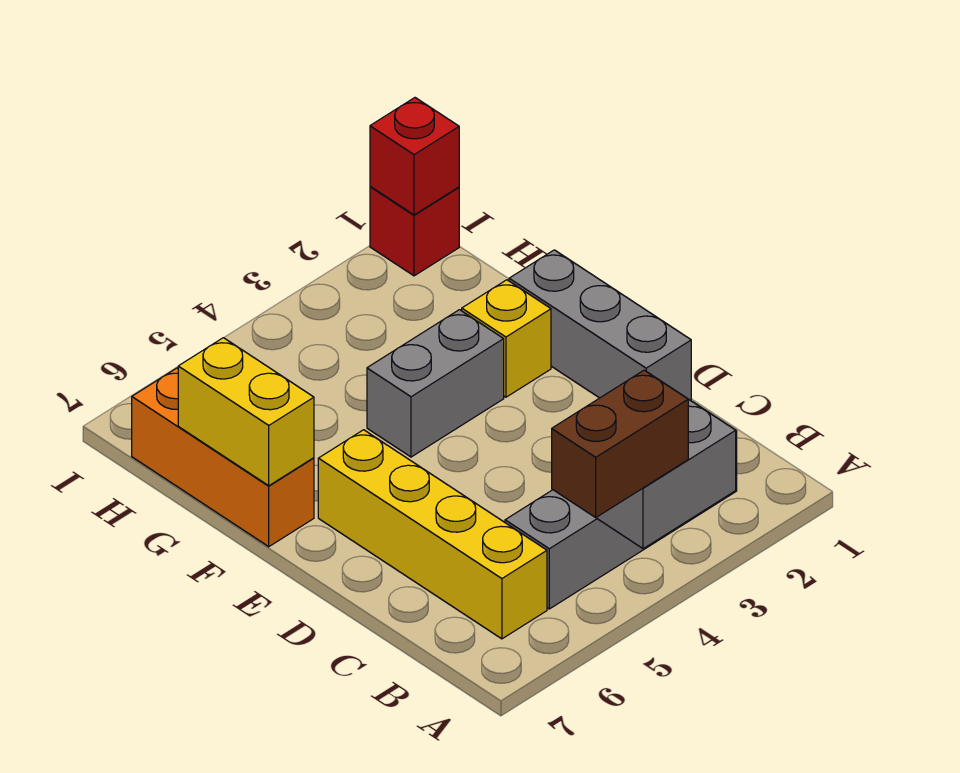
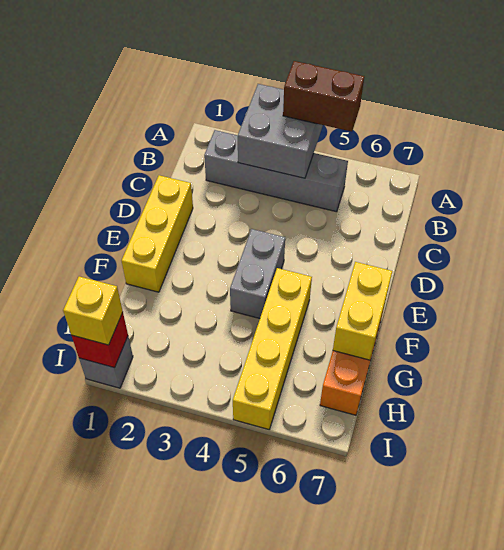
yellow brick B6:E6 level 1 -> yellow brick F5:I5 level 1
grey brick D1:F1 level 1 -> yellow brick D1:F1 level 1
yellow brick F2 level 1 -> yellow brick I1 level 3
grey brick F3:F4 level 1 -> grey brick E4:F4 level 1
red brick I1 level 1 -> grey brick I1 level 1

